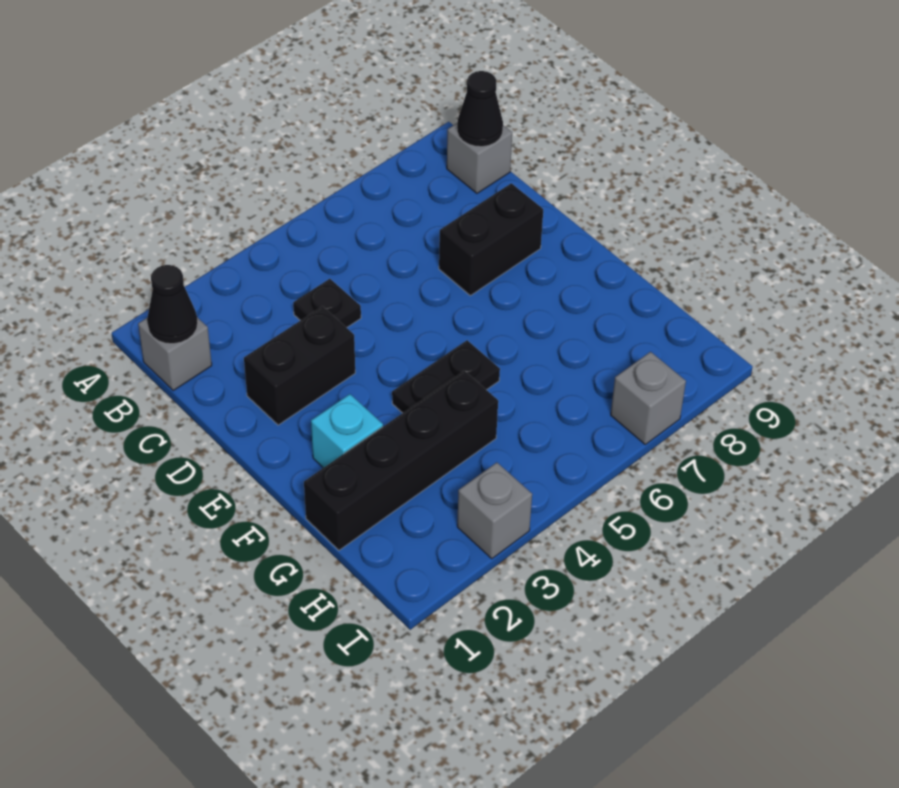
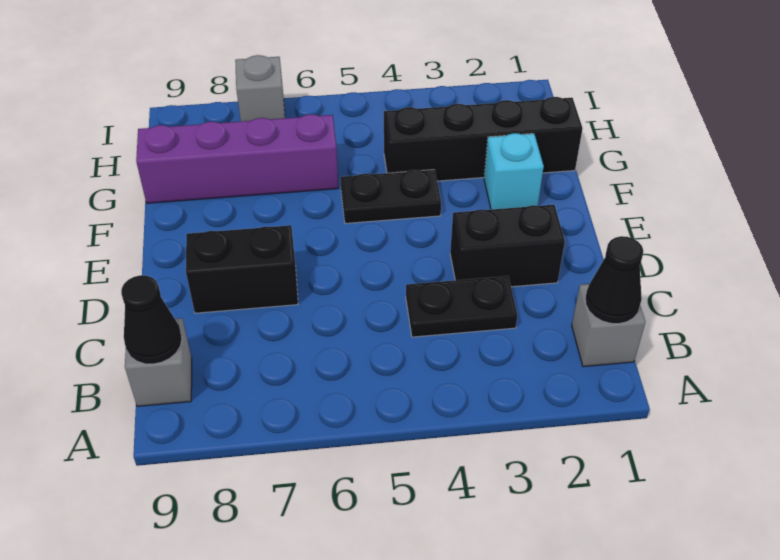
black plate C4 level 1 -> black plate C3:C4 level 1
none -> purple brick G6:G9 level 1
grey brick I3 level 1 -> none

